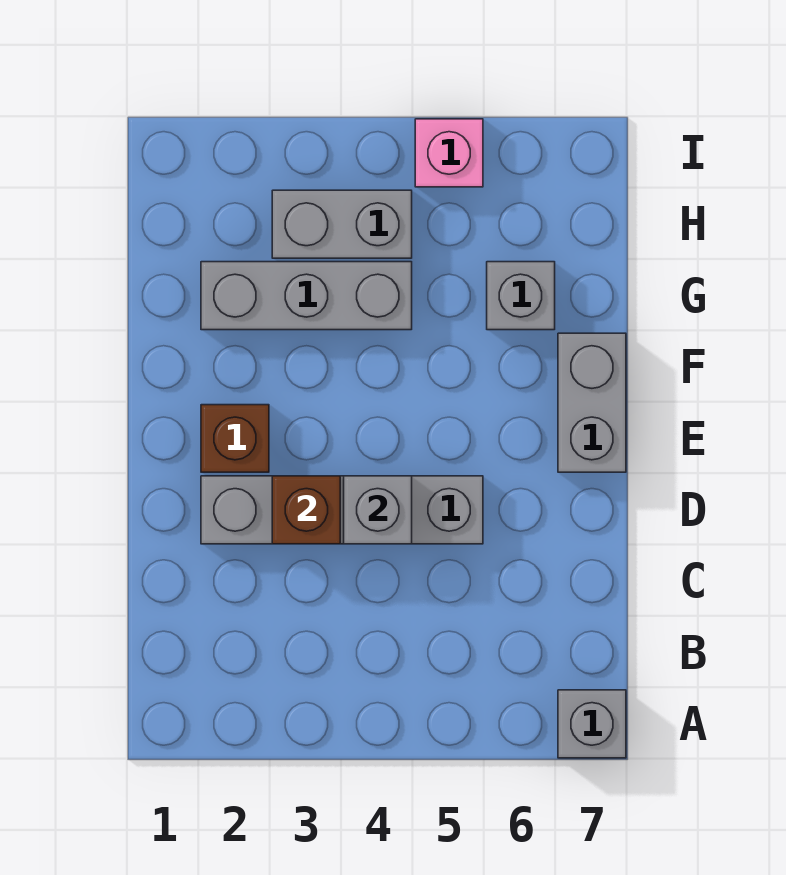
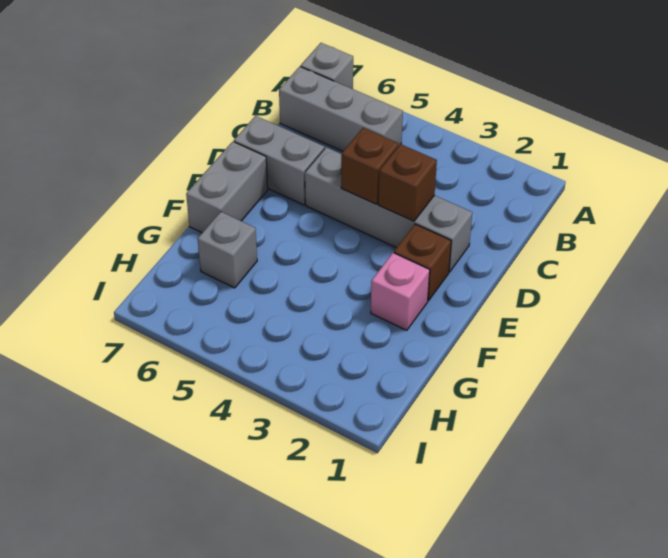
grey brick D4 level 2 -> brown brick D4 level 2
grey brick G2:G4 level 1 -> grey brick B5:B7 level 1
grey brick H3:H4 level 1 -> grey brick D6:D7 level 1
pink brick I5 level 1 -> pink brick F2 level 1

